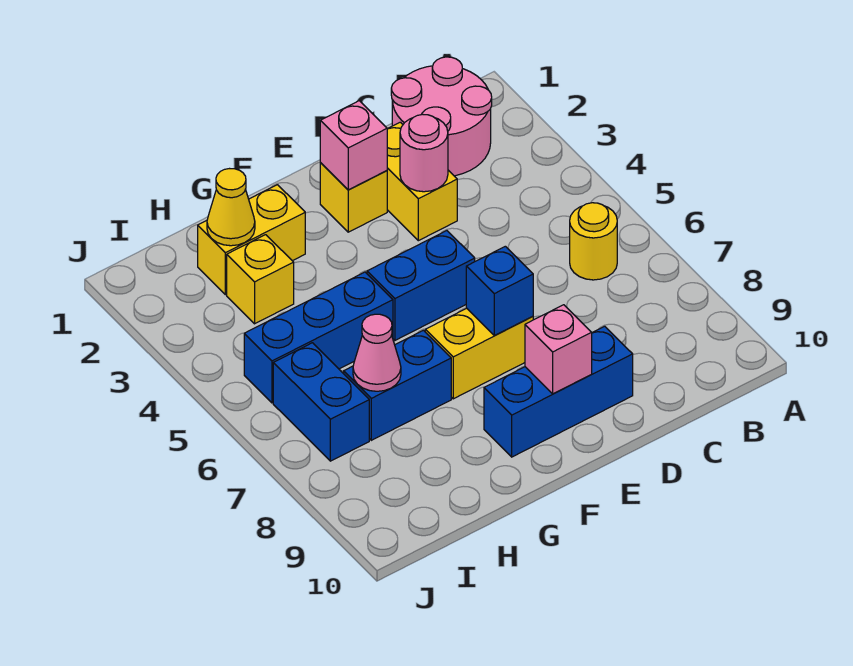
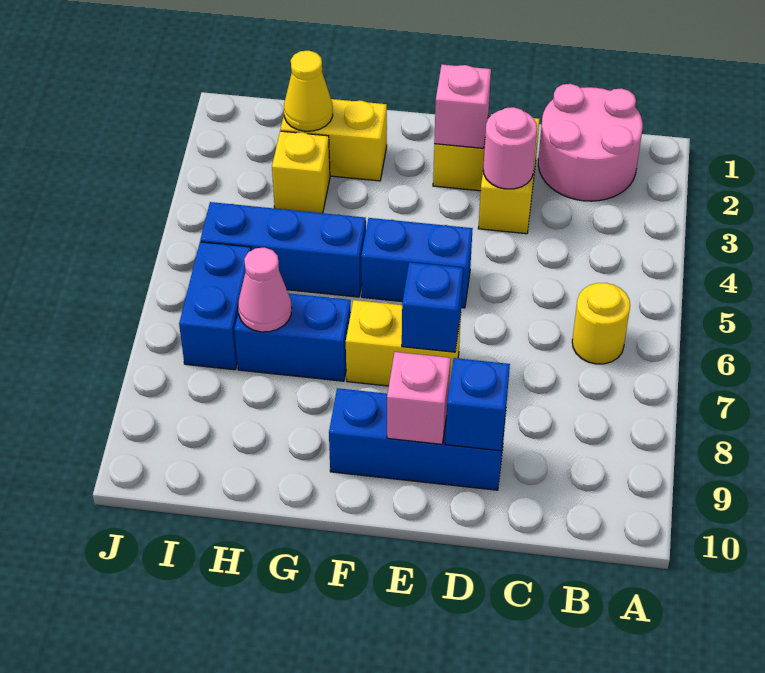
none -> blue brick D9 level 2

